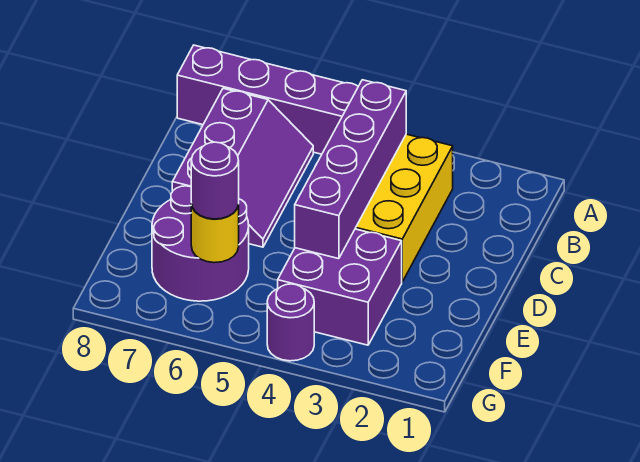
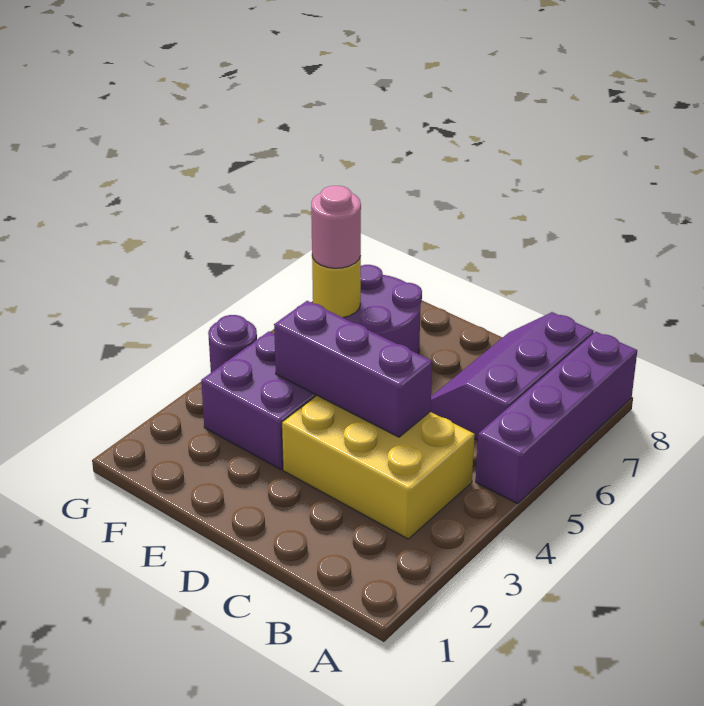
purple brick B4:E4 level 2 -> purple brick C4:E4 level 2
purple slope B6:D7 level 1 top 7 -> purple slope B6:C8 level 1 top B
purple round brick F6 level 3 -> pink round brick F6 level 3

